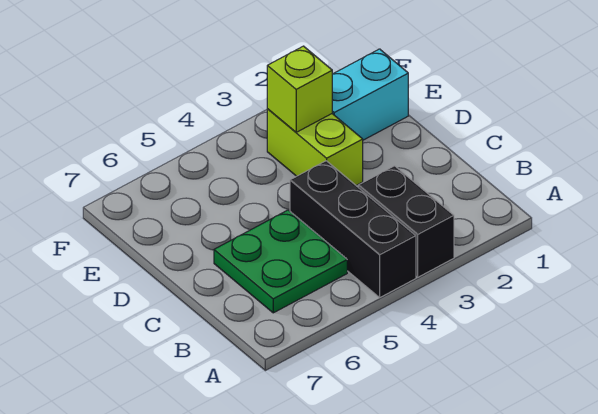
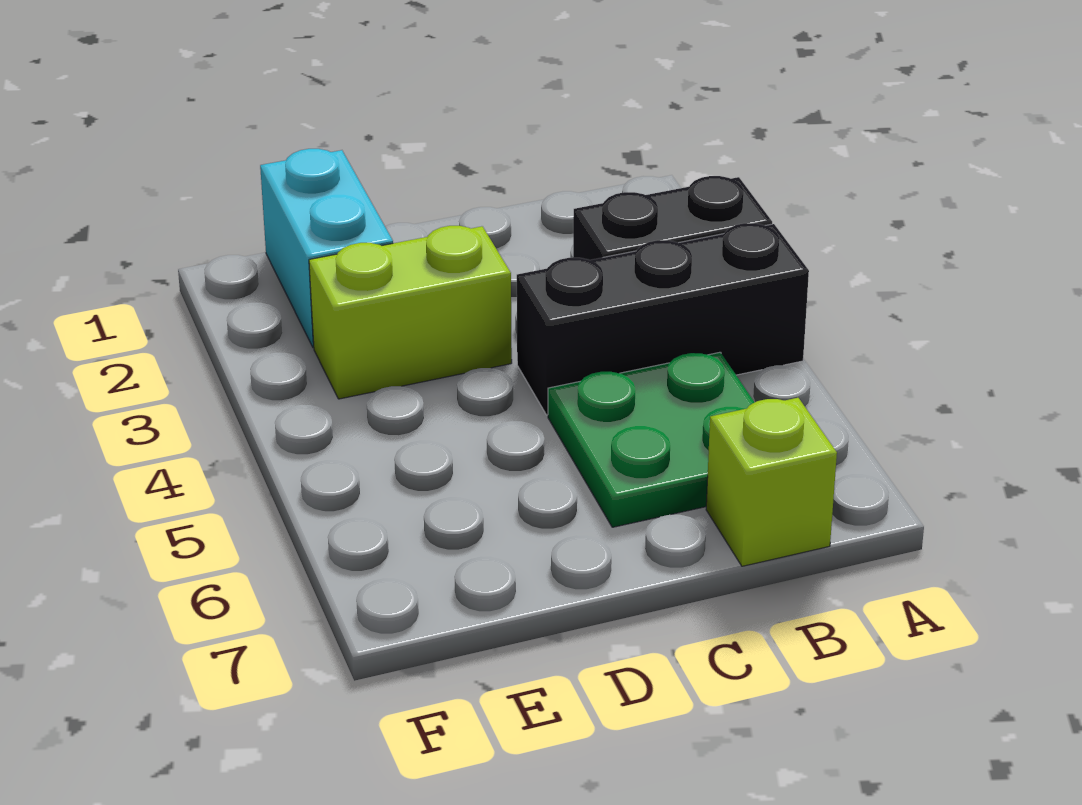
lime brick E3 level 2 -> lime brick B7 level 1

